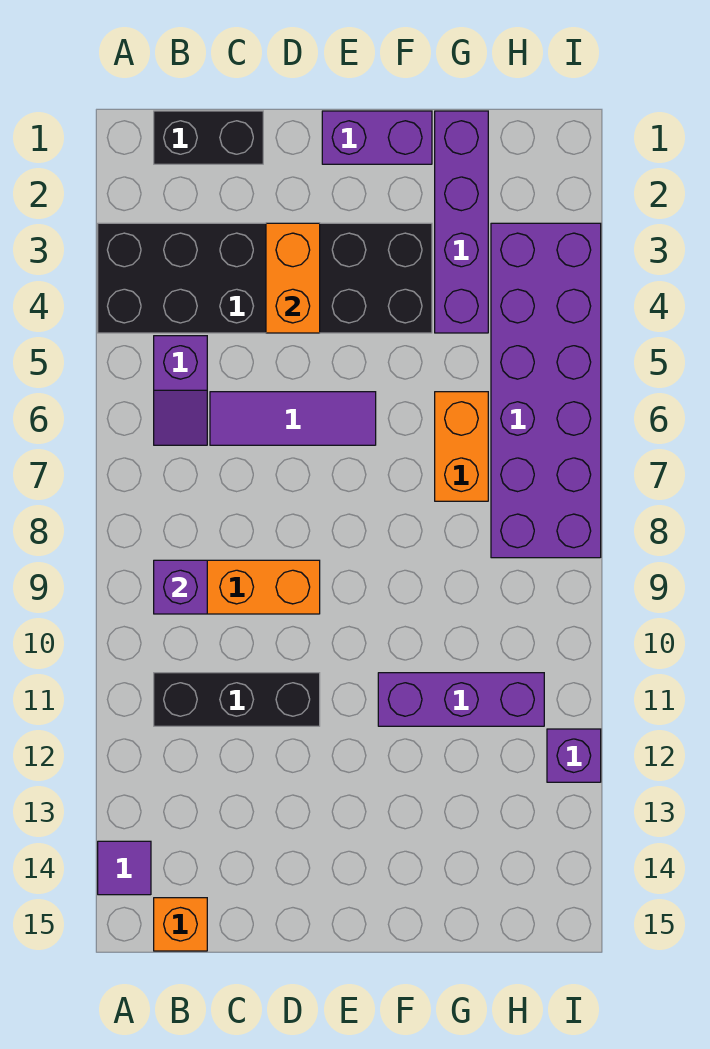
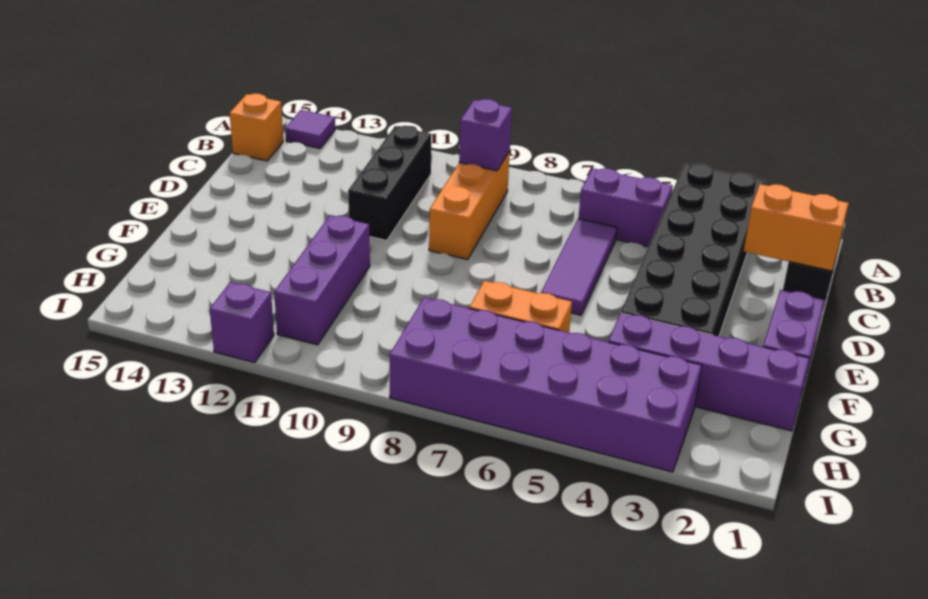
purple slope B5:B6 level 1 top 5 -> purple brick B5:B6 level 1
orange brick D3:D4 level 2 -> orange brick C1:C2 level 2

